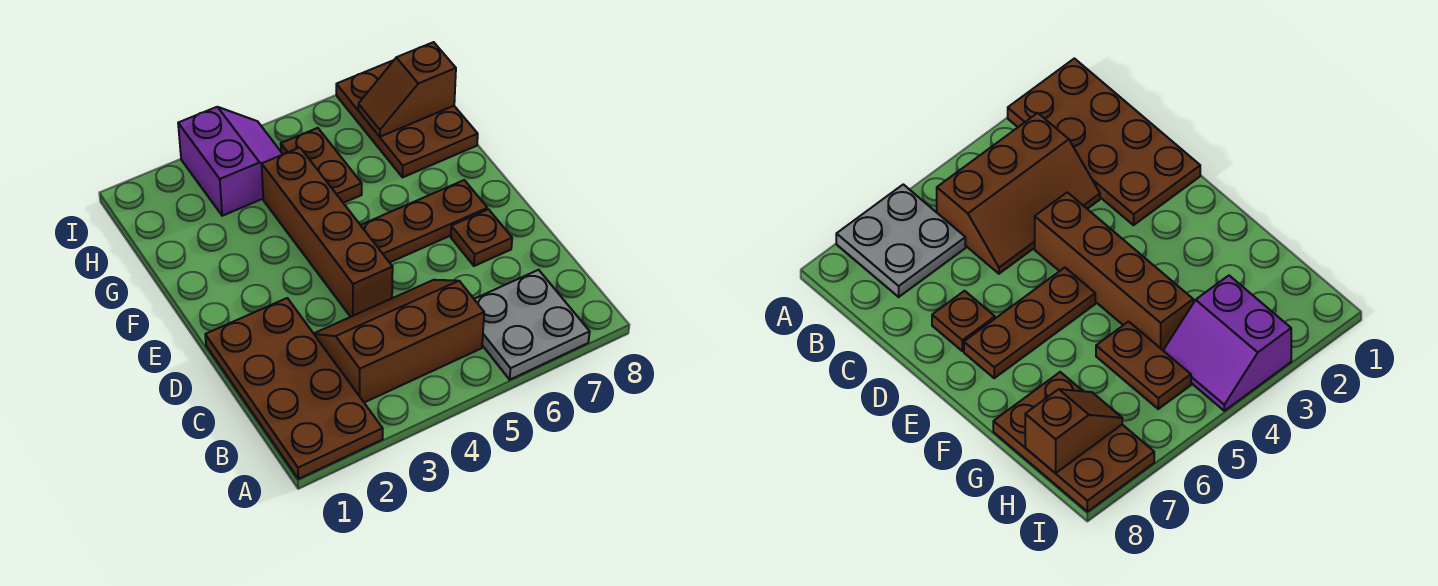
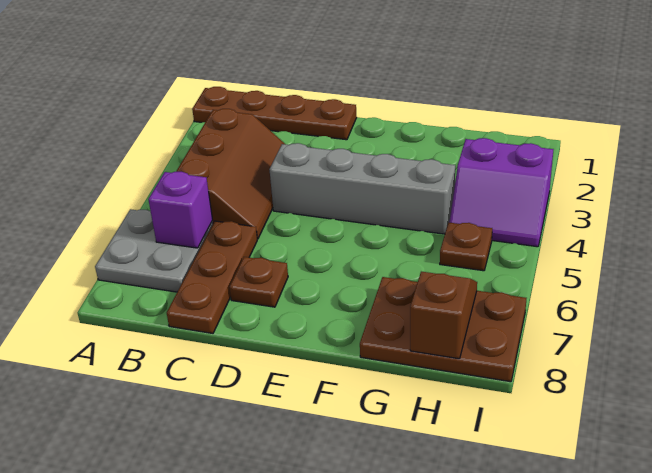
brown plate A1:D2 level 1 -> brown plate A1:D1 level 1
none -> purple brick B6 level 2
brown brick D4:G4 level 1 -> grey brick D4:G4 level 1
brown plate E5:E7 level 1 -> brown plate C6:C8 level 1
brown plate G5:H5 level 1 -> brown plate H5 level 1

